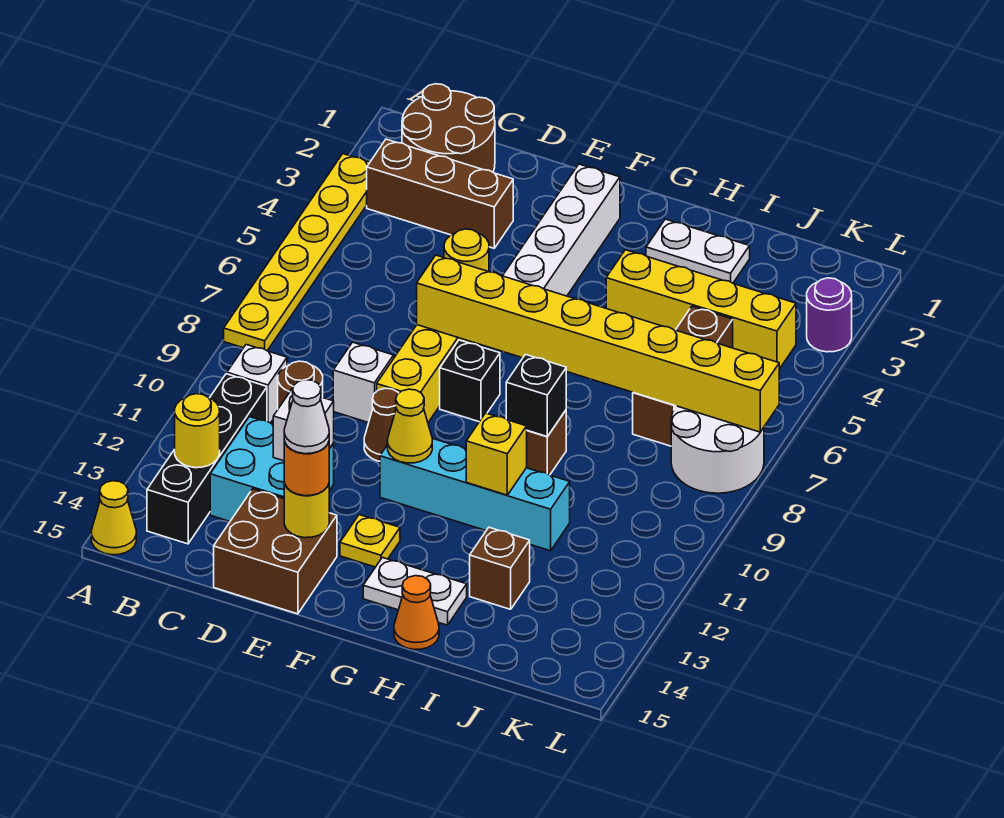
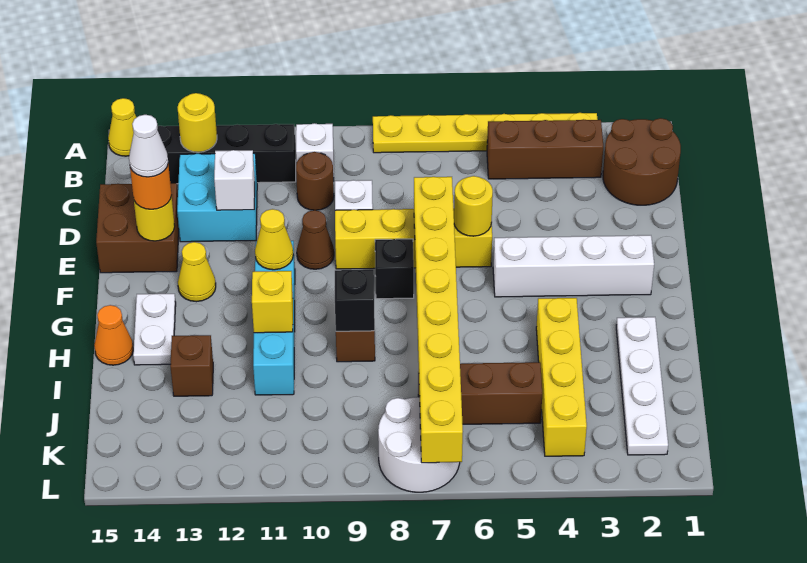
brown brick B3:D3 level 1 -> brown brick B3:B5 level 1
yellow plate F13 level 1 -> yellow cone F13 level 1
white plate H2:I2 level 1 -> white plate H2:K2 level 1
purple round brick L3 level 1 -> none

